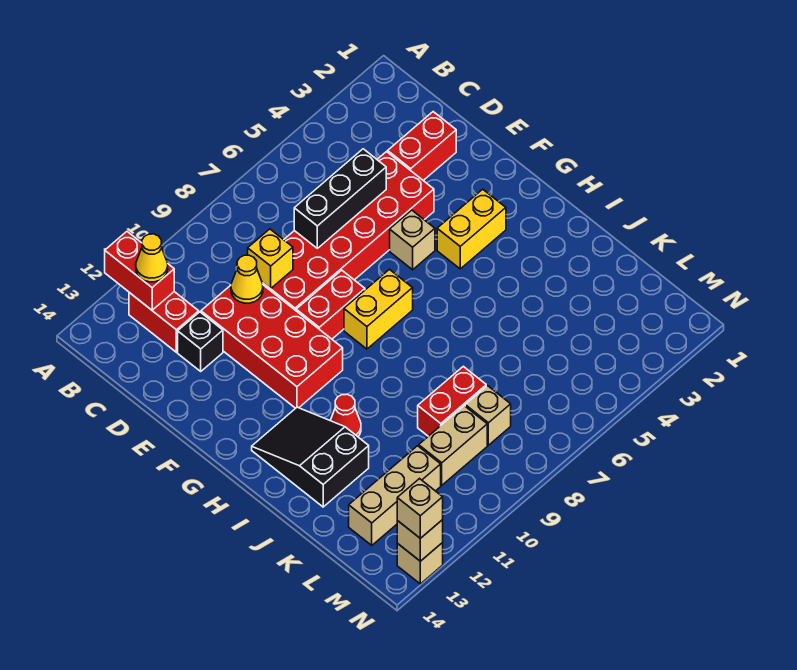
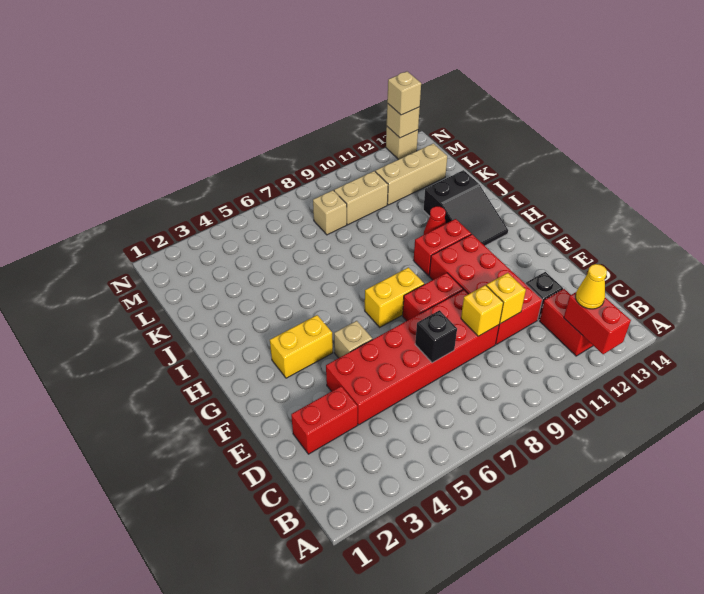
black brick D5:D7 level 2 -> black brick D7 level 2
yellow cone D10 level 2 -> yellow brick D10 level 2
red brick K8:K9 level 1 -> red brick H10:H11 level 1

